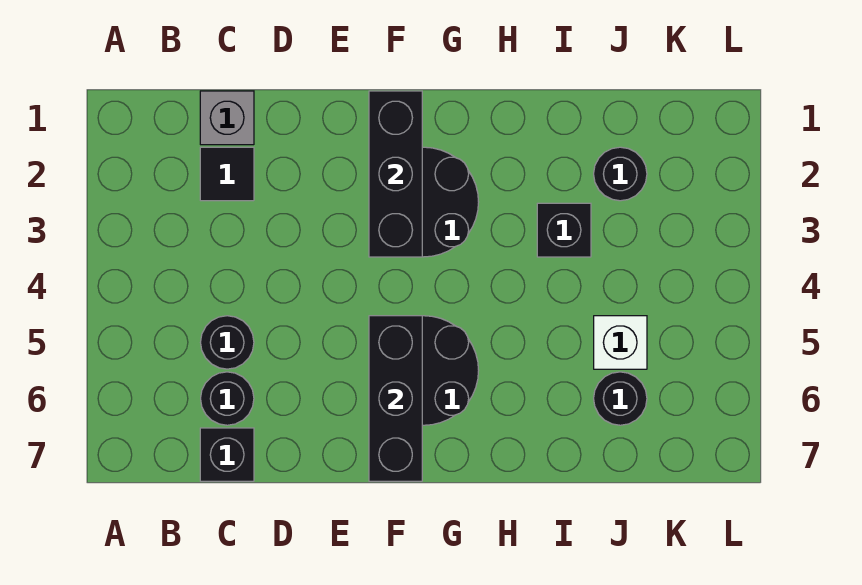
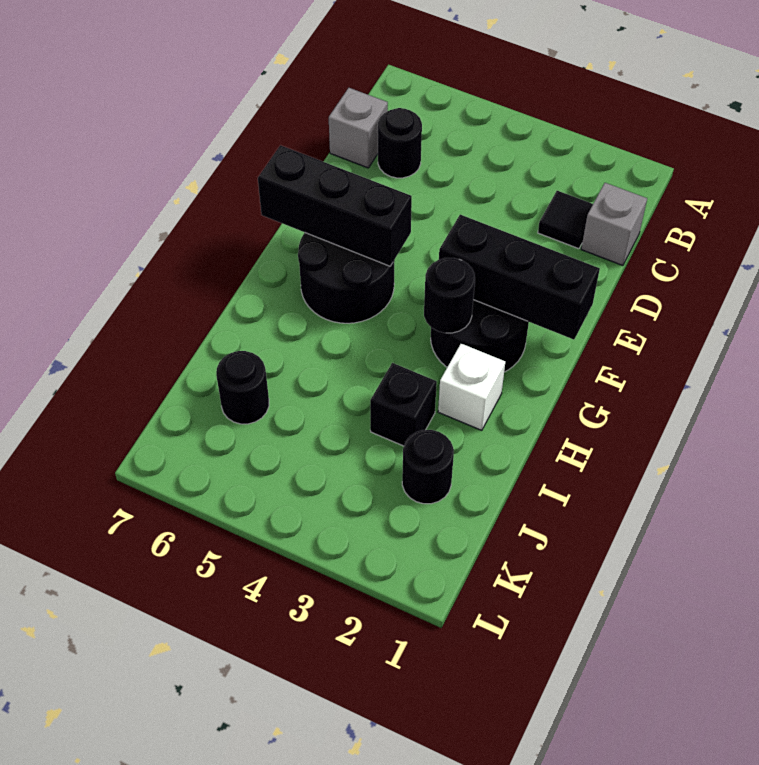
black round brick C5 level 1 -> black round brick G3 level 2
black brick C7 level 1 -> grey brick C7 level 1
white brick J5 level 1 -> white brick H2 level 1

